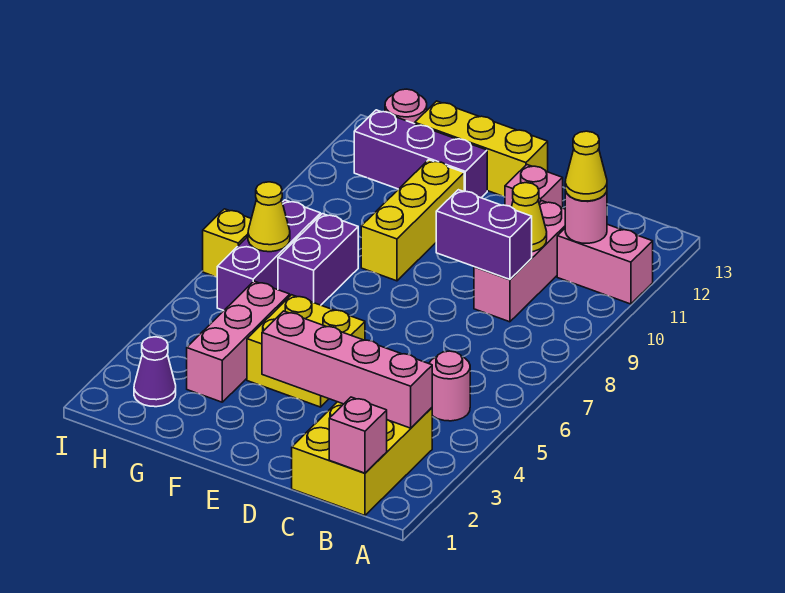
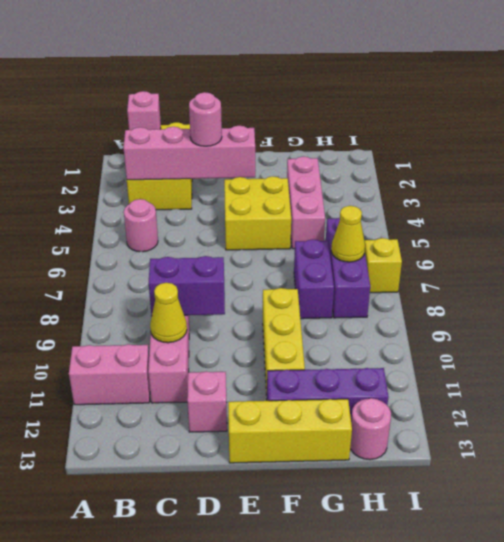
pink round brick B11 level 2 -> pink round brick D3 level 3
yellow cone B11 level 3 -> none
purple cone H2 level 1 -> none

